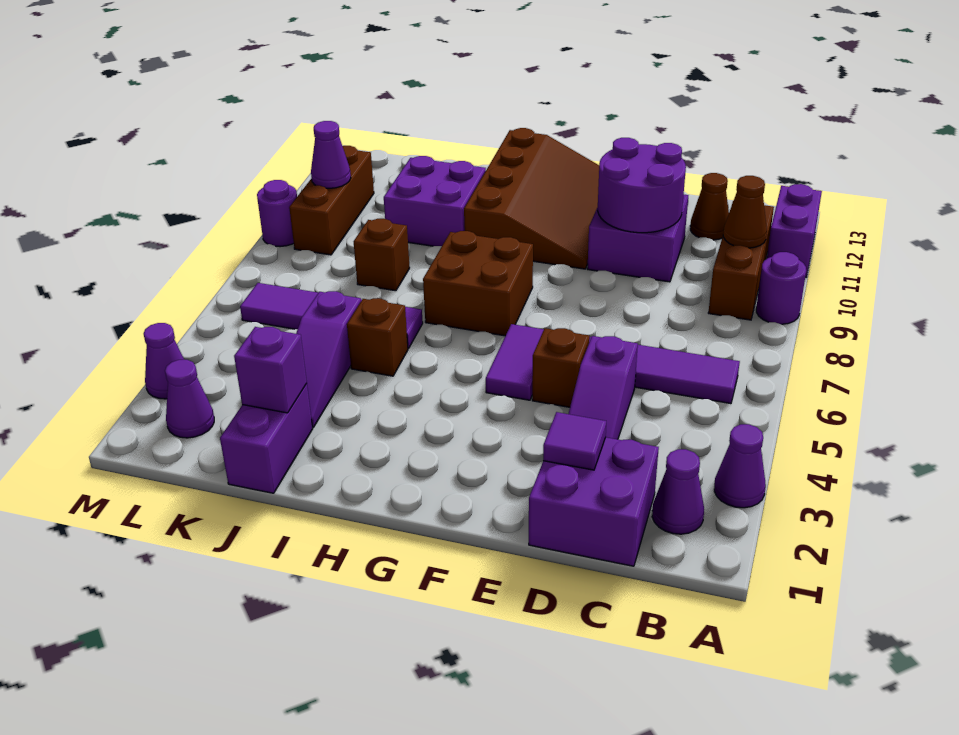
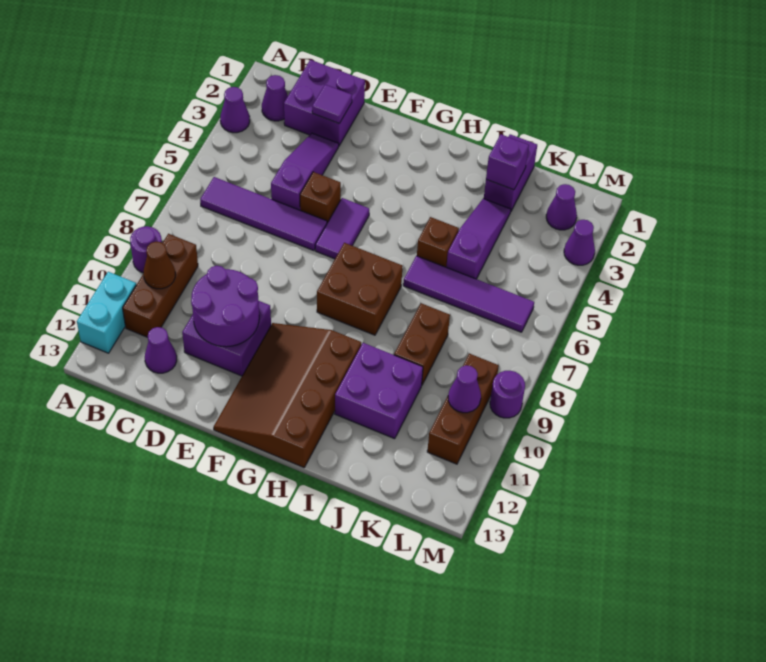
purple brick A11:A12 level 1 -> cyan brick A11:A12 level 1
brown cone C12 level 1 -> purple cone C12 level 1
brown brick J8 level 1 -> brown brick J8:J9 level 1

